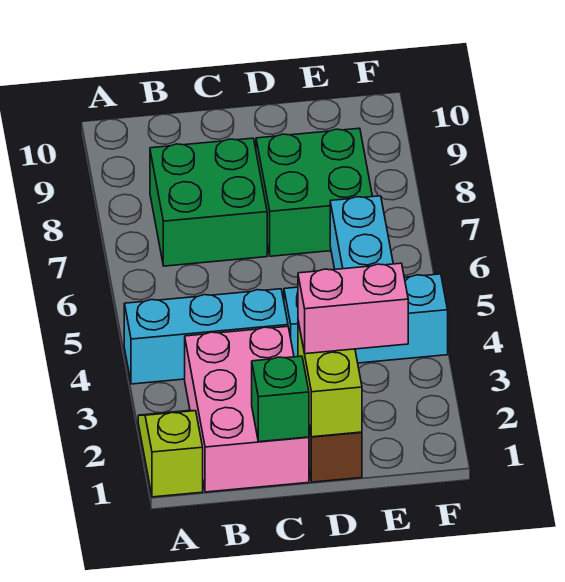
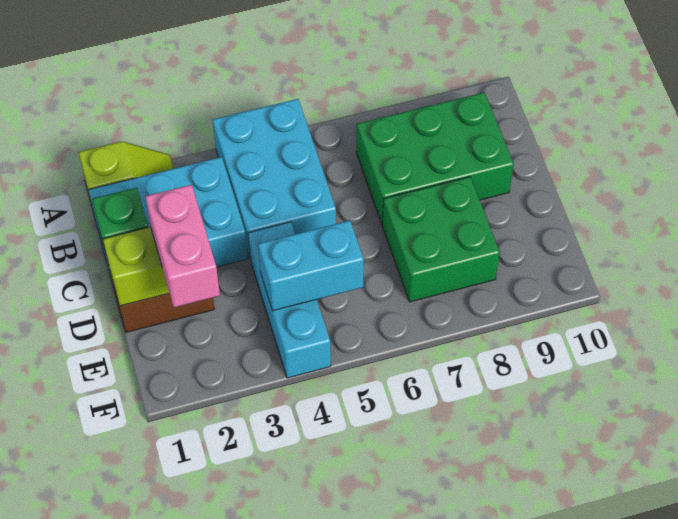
cyan brick A4:C4 level 1 -> cyan brick A4:C5 level 1
pink brick B1:C3 level 1 -> cyan brick B1:C3 level 1
green brick B7:C8 level 1 -> green brick B7:C9 level 1

